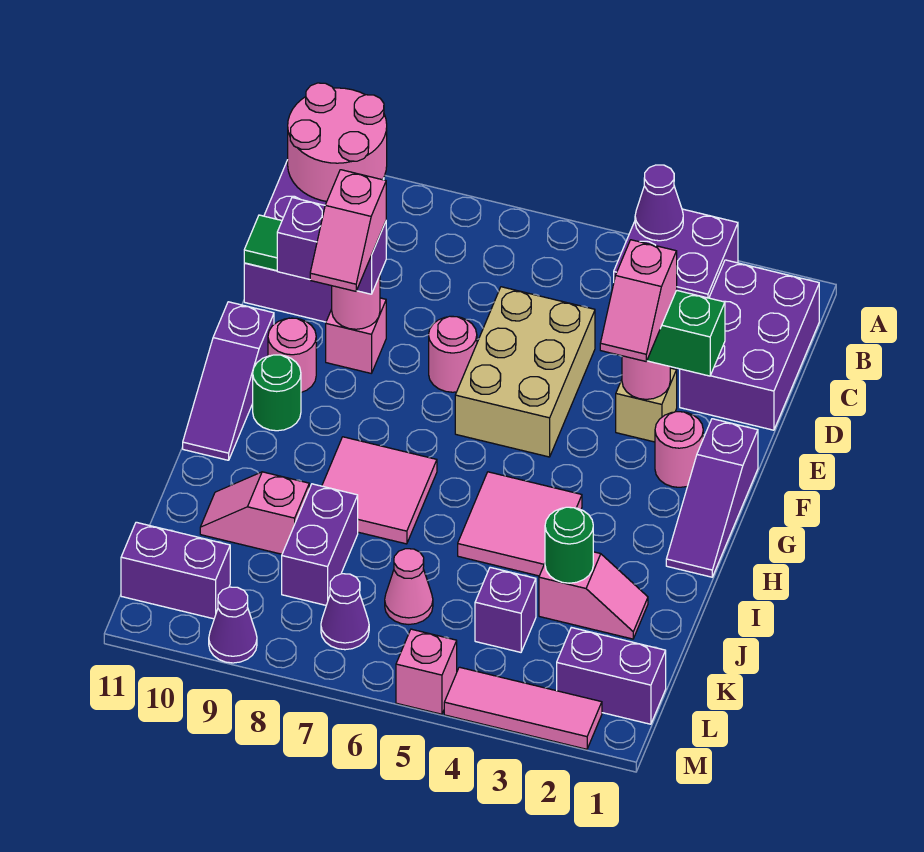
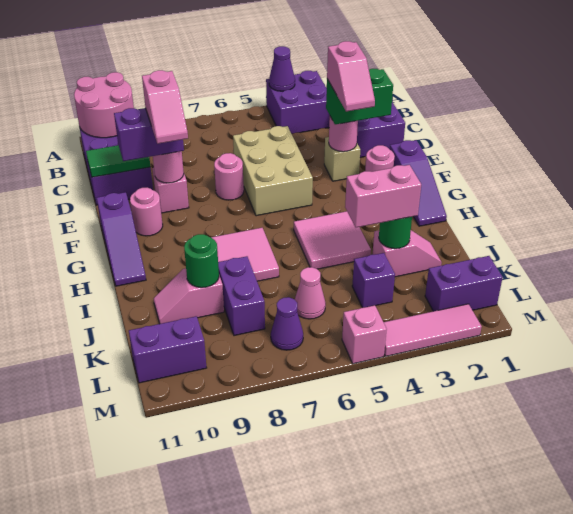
green round brick G10 level 1 -> green round brick J9 level 2
none -> pink brick J3:J4 level 3
purple cone M9 level 1 -> none

